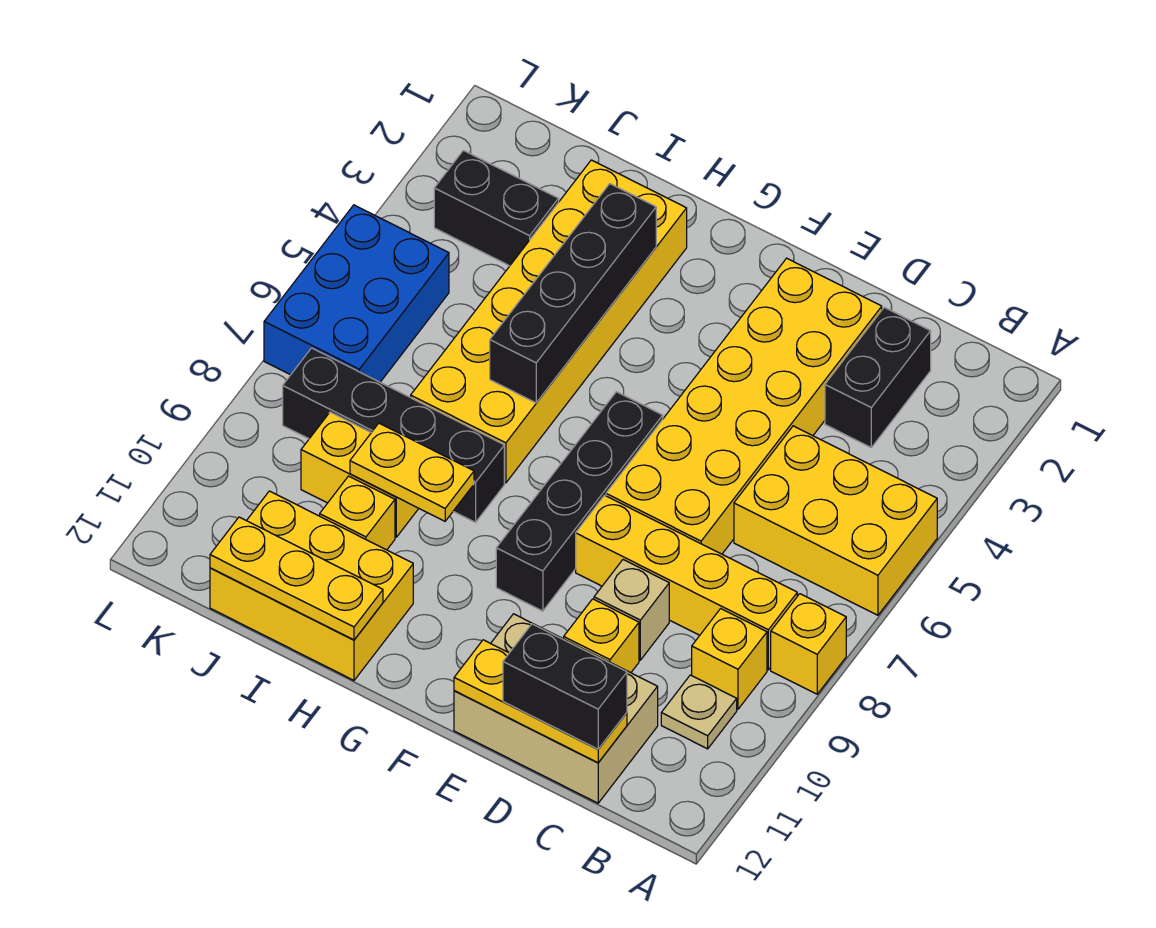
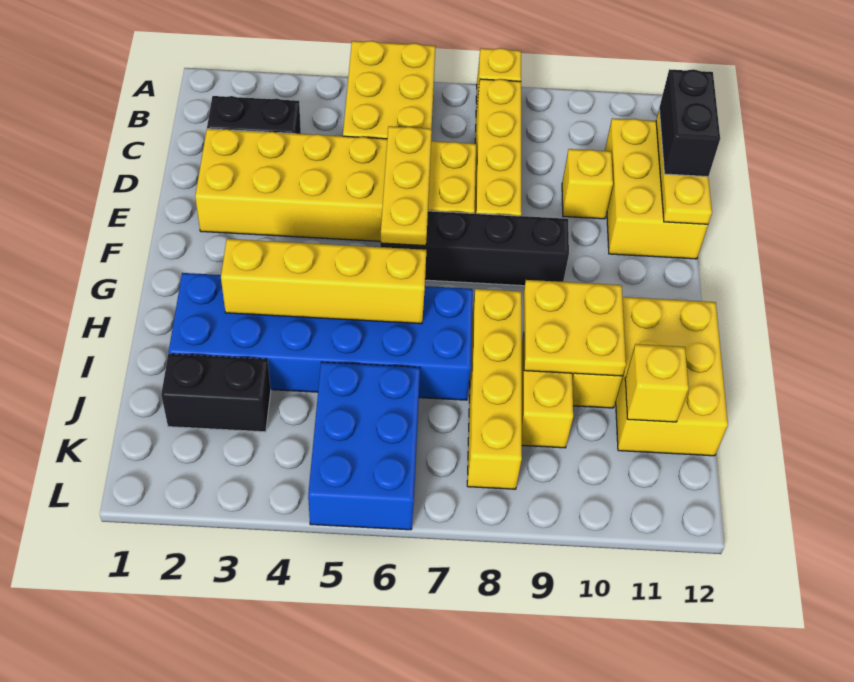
yellow brick B9 level 1 -> yellow brick J11 level 2
tan plate B10 level 1 -> none
tan brick C11:E12 level 1 -> yellow brick C11:E12 level 1
tan brick D9 level 1 -> none
yellow brick H2:I7 level 1 -> blue brick H2:I7 level 1
black brick H3:H6 level 2 -> yellow brick H3:H6 level 2
black brick H8:K8 level 1 -> yellow brick H8:K8 level 1
yellow plate H9:I9 level 2 -> yellow plate H9:I10 level 2
yellow plate H12:J12 level 2 -> yellow plate D6:F6 level 2
black brick J3:K3 level 1 -> black brick J2:J3 level 1
blue brick K5:L7 level 1 -> blue brick J5:L6 level 1

